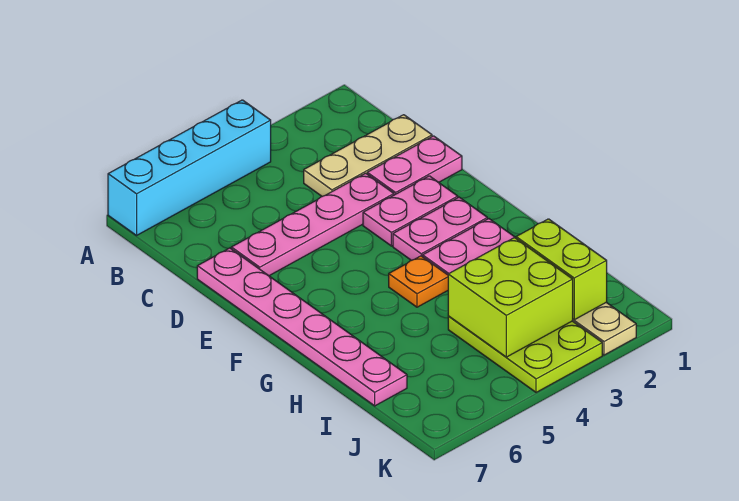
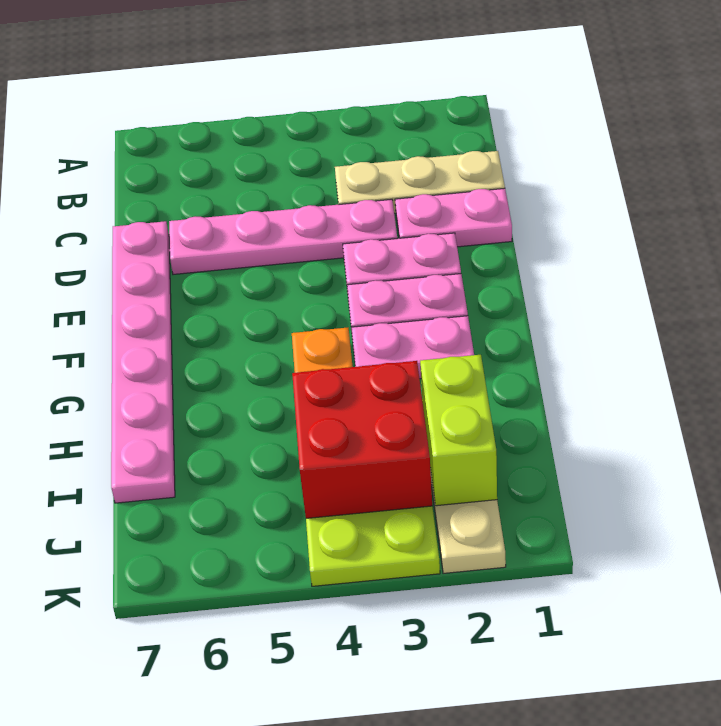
cyan brick A4:A7 level 1 -> none
lime brick I3:J4 level 2 -> red brick I3:J4 level 2

